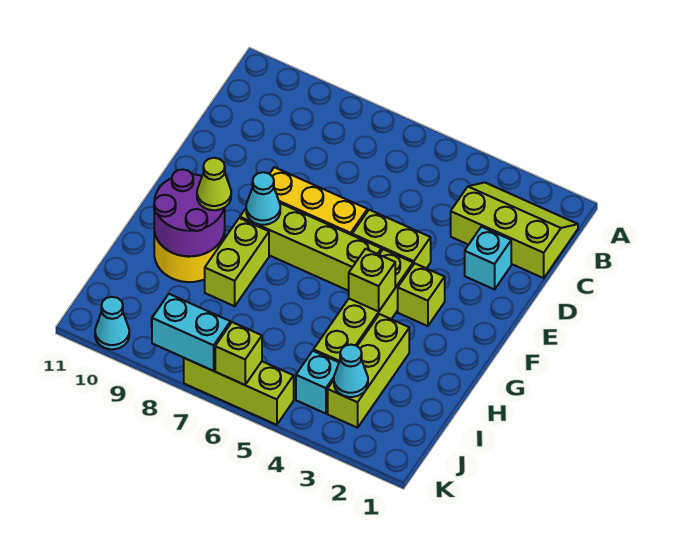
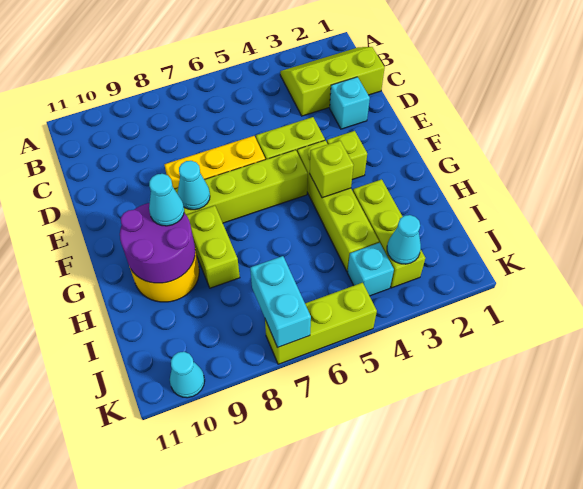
lime cone G9 level 3 -> cyan cone G9 level 3
lime brick K6 level 2 -> none
cyan brick K7:K8 level 2 -> cyan brick J7:K7 level 2

